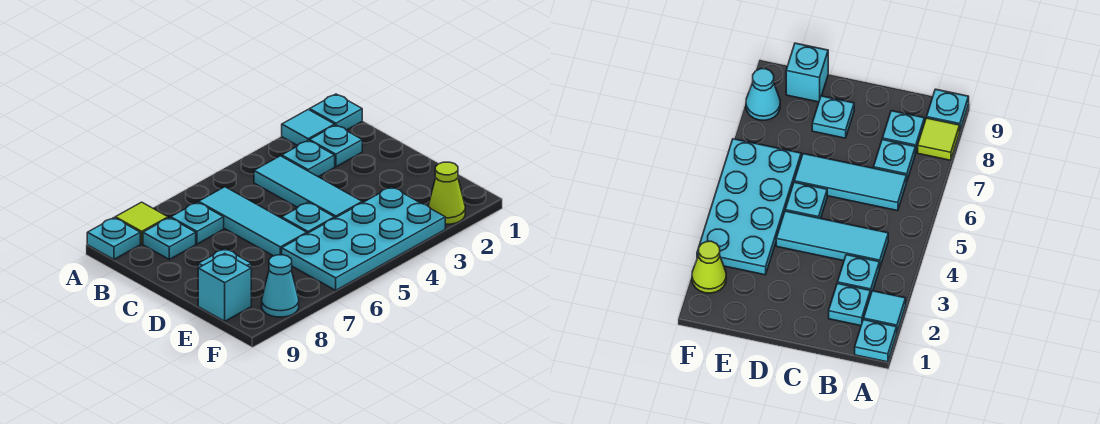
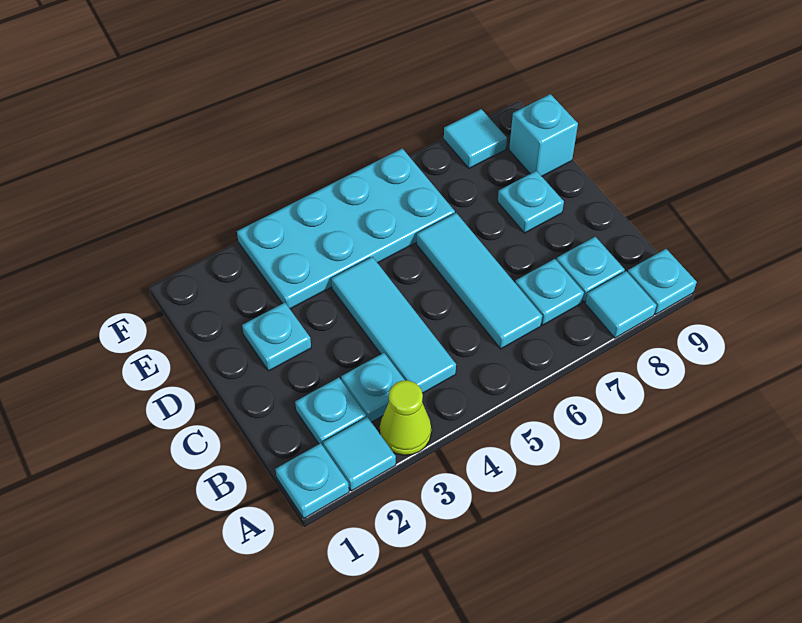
lime tile A8 level 1 -> cyan tile A8 level 1
cyan plate D5 level 1 -> cyan plate D2 level 1
lime cone F2 level 1 -> lime cone A3 level 1
cyan cone F8 level 1 -> cyan tile F8 level 1

